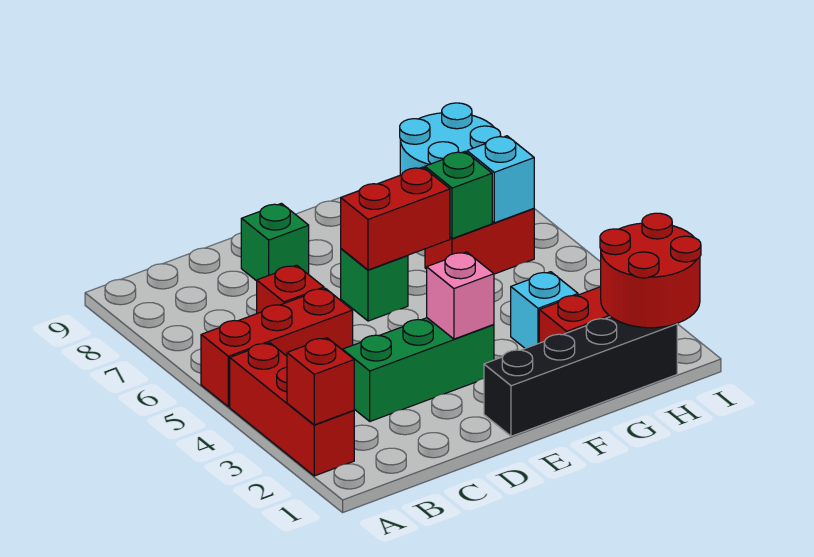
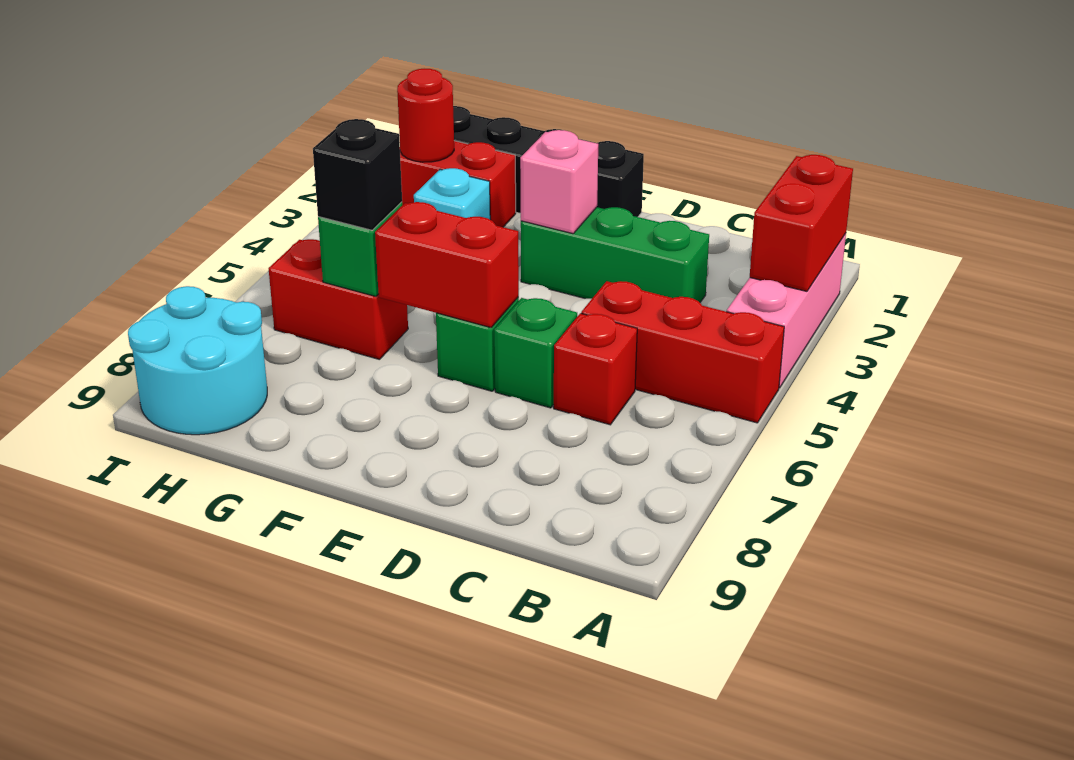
red brick A2:A4 level 1 -> pink brick A2:A4 level 1
red brick A2 level 2 -> red brick A2:A3 level 2
green brick D8 level 1 -> green brick D6 level 1
none -> black brick G6 level 3
red round brick H1:I2 level 2 -> red round brick H2 level 2
cyan brick H6 level 2 -> none

